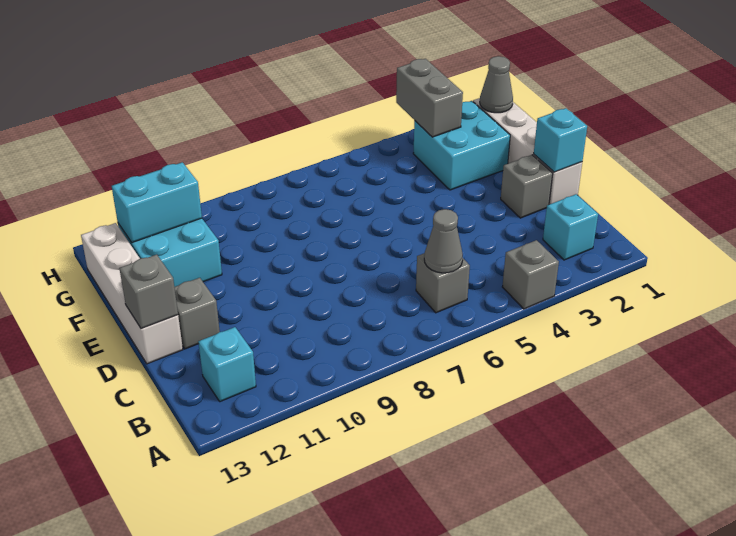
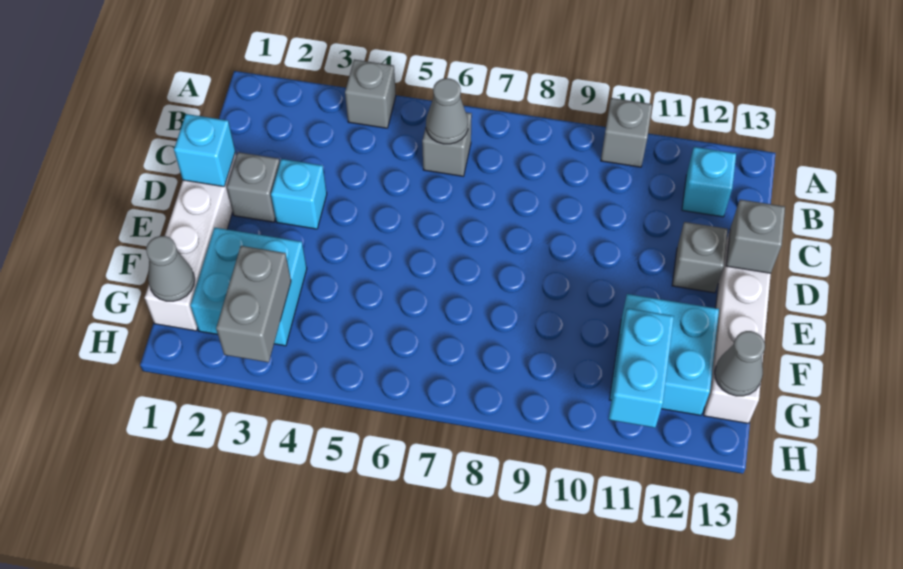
none -> grey brick A10 level 1
cyan brick B2 level 1 -> cyan brick D3 level 1
cyan brick G11:G12 level 2 -> cyan brick G11:H11 level 2
none -> grey cone G13 level 2

